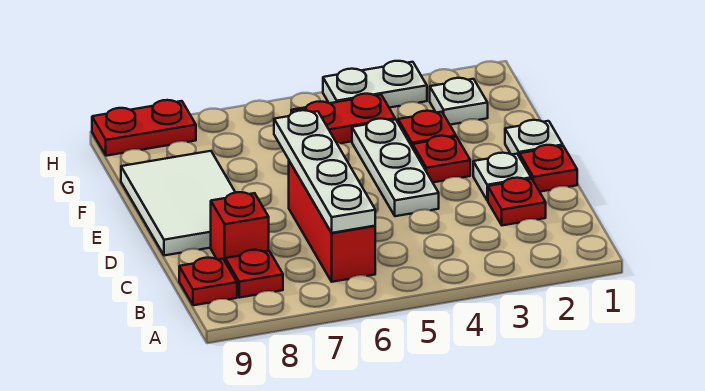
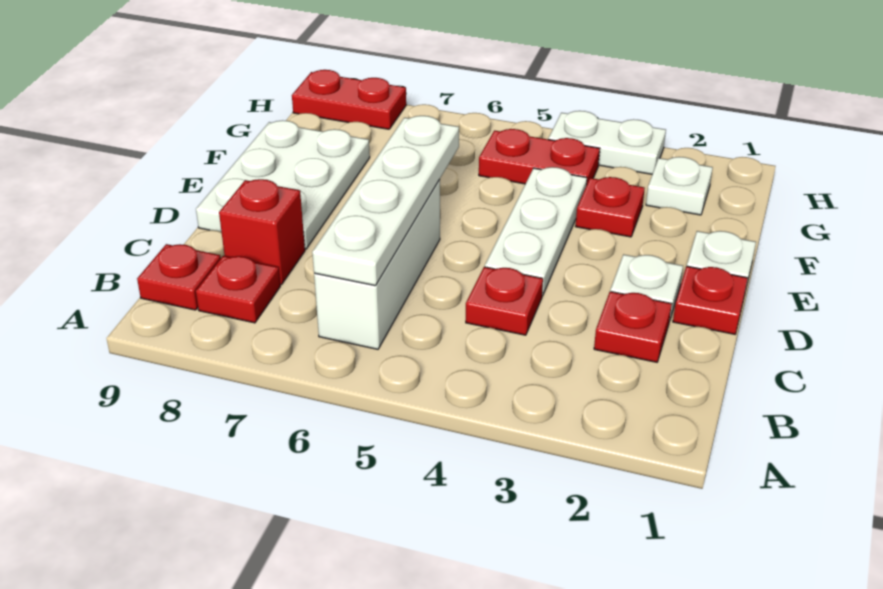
red brick B6:D6 level 1 -> white brick B6:D6 level 1
white tile D8:F9 level 1 -> white plate D8:F9 level 1
red plate E3 level 1 -> red plate C4 level 1

